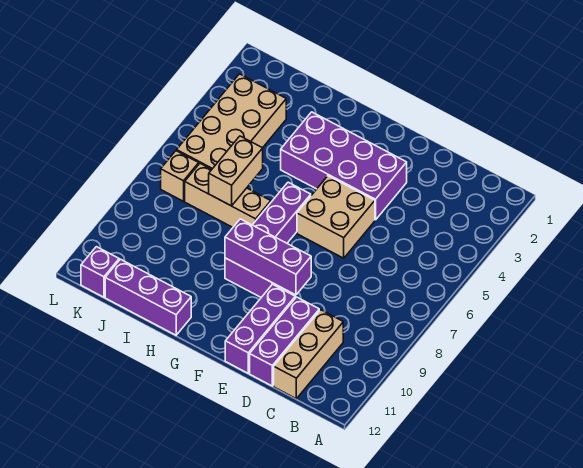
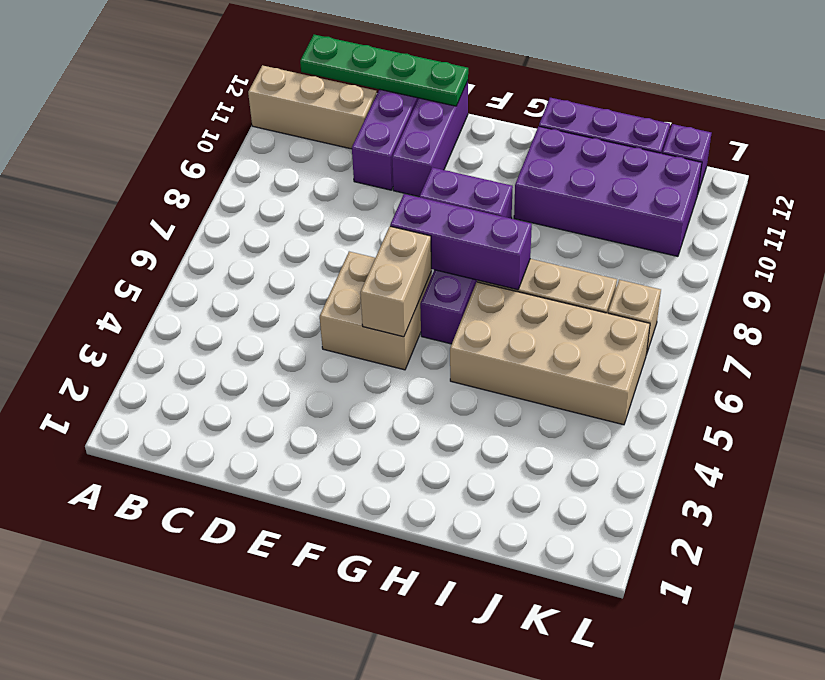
none -> green plate B12:E12 level 2
tan brick C10:C12 level 1 -> tan brick A11:C11 level 1
purple brick E3:H4 level 1 -> purple brick H10:K11 level 1
purple brick E9:G9 level 2 -> purple brick F7:H7 level 2
tan brick I6:I7 level 2 -> tan brick F5:F6 level 2
tan brick J3:K6 level 1 -> tan brick H5:K6 level 1

